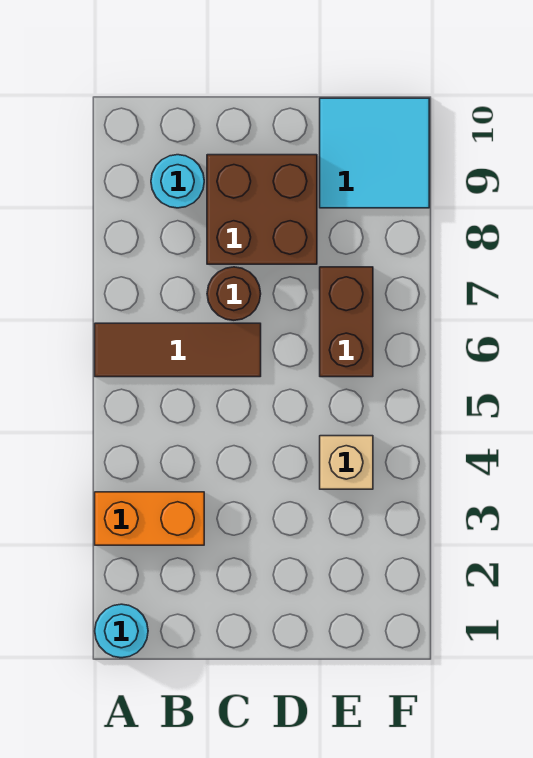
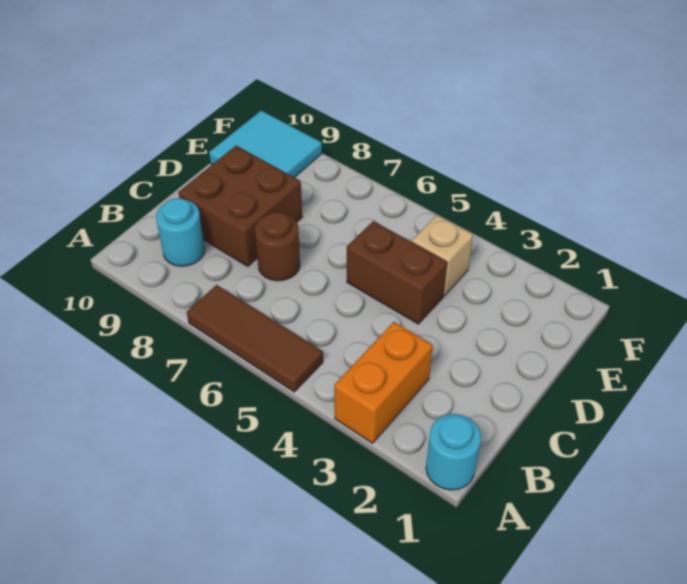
brown tile A6:C6 level 1 -> brown tile A5:A7 level 1
brown brick E6:E7 level 1 -> brown brick D4:D5 level 1

